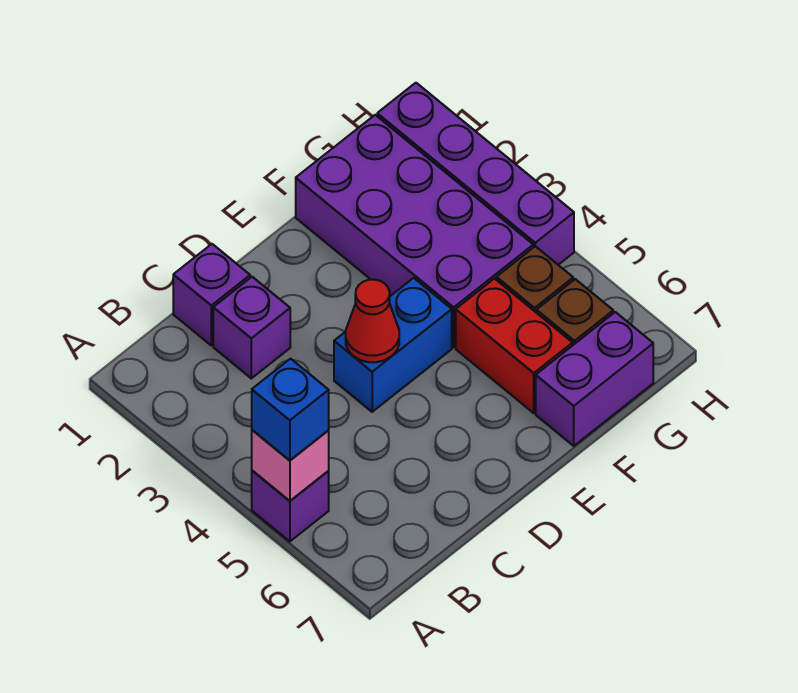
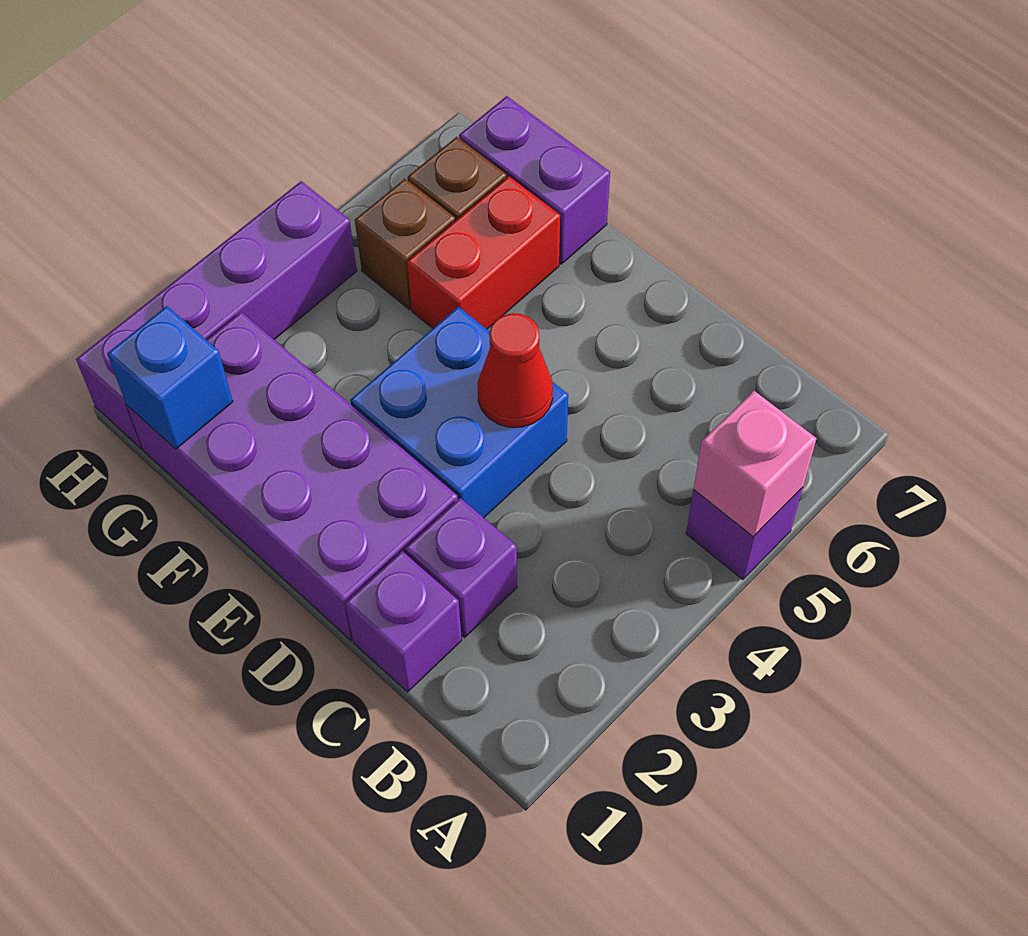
blue brick A5 level 3 -> blue brick G1 level 2
blue brick D4:E4 level 1 -> blue brick D3:E4 level 1
purple brick F1:G4 level 1 -> purple brick D1:G2 level 1

